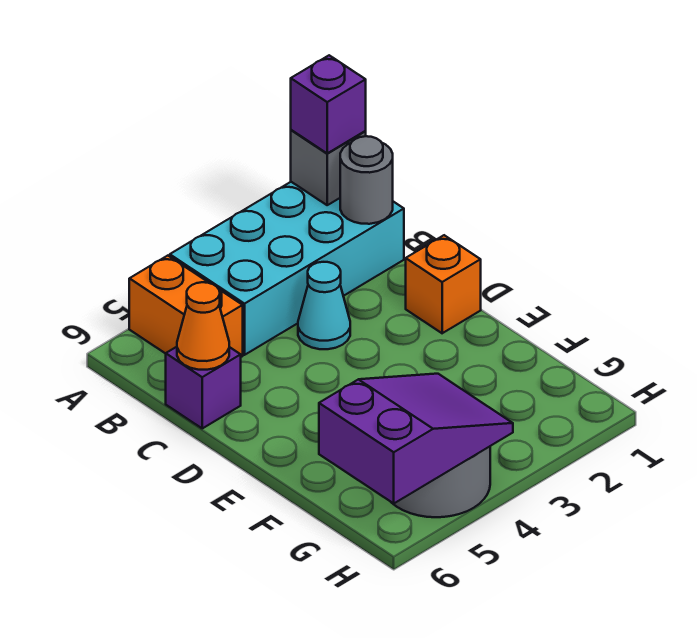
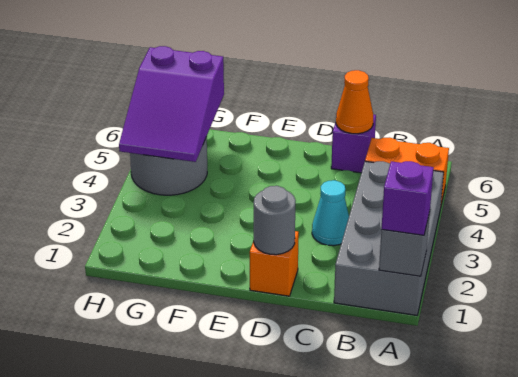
cyan brick A1:B4 level 1 -> grey brick A1:B4 level 1
grey round brick B1 level 2 -> grey round brick D1 level 2

